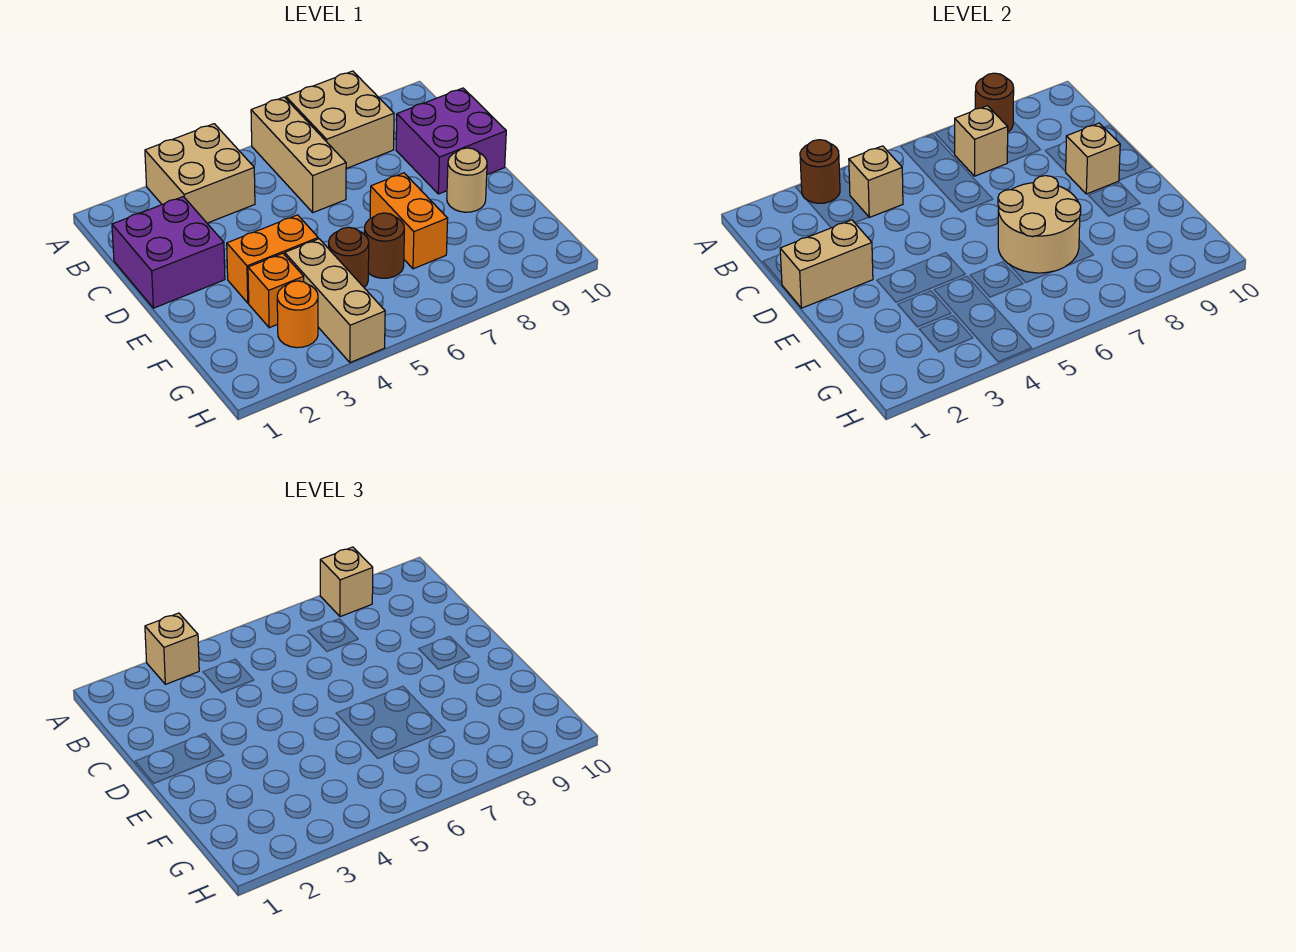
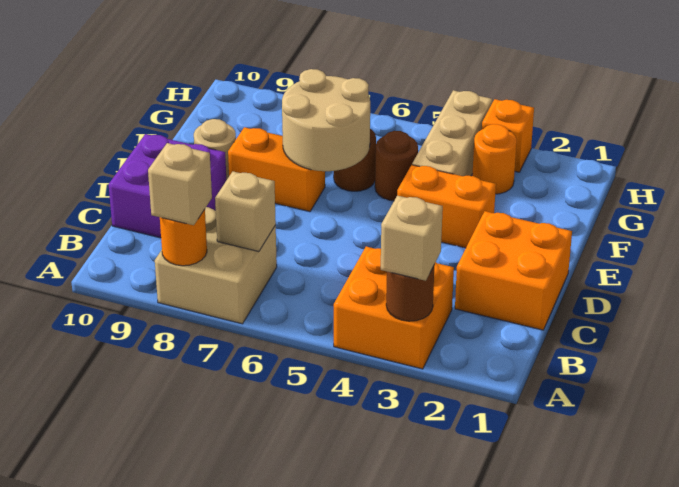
tan brick A3:B4 level 1 -> orange brick A3:B4 level 1
tan brick A6:C6 level 1 -> none
brown round brick A8 level 2 -> orange round brick A8 level 2
tan brick B4 level 2 -> none
purple brick C1:D2 level 1 -> orange brick C1:D2 level 1
tan brick D1:D2 level 2 -> none
tan brick D9 level 2 -> none
orange brick E7:F7 level 1 -> orange brick E7:E8 level 1
orange brick F3 level 1 -> orange brick H3 level 1

